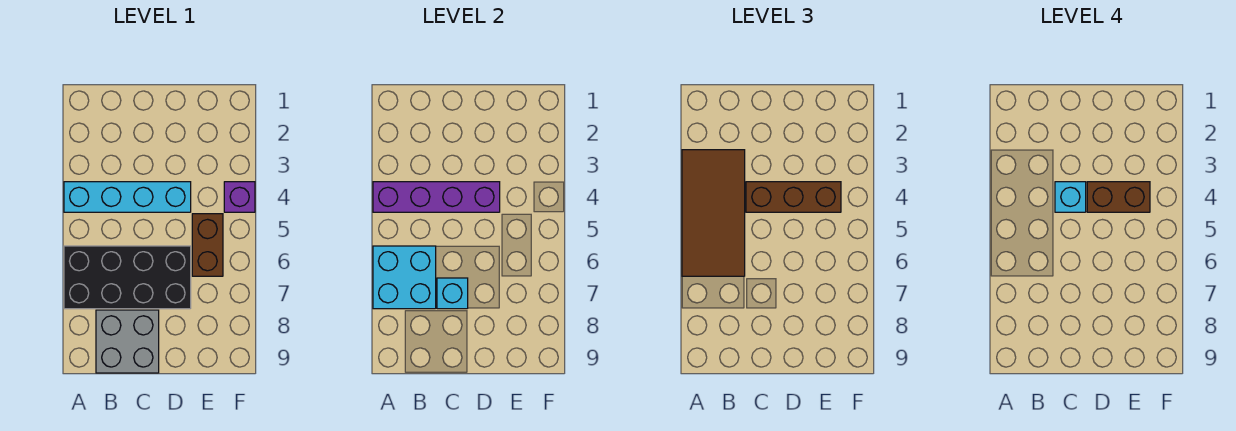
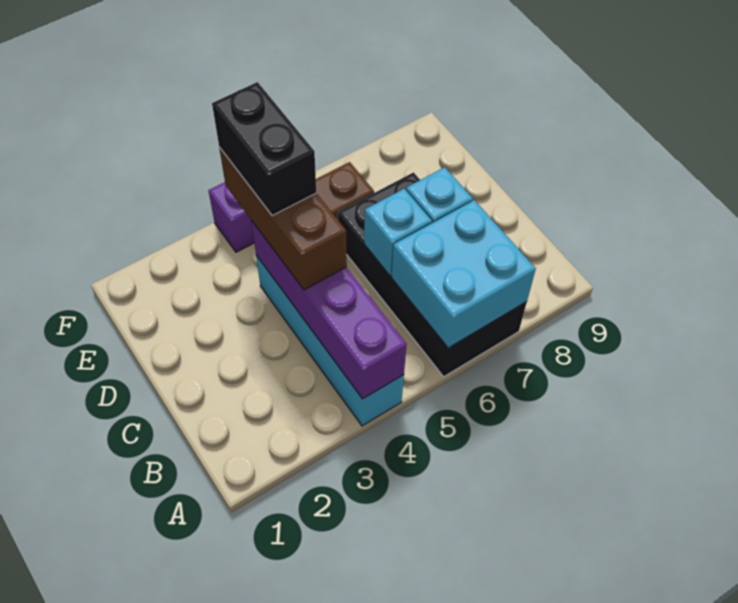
brown tile A3:B6 level 3 -> none
grey brick B8:C9 level 1 -> none
cyan brick C4 level 4 -> cyan brick C6 level 2
brown brick D4:E4 level 4 -> black brick D4:E4 level 4

